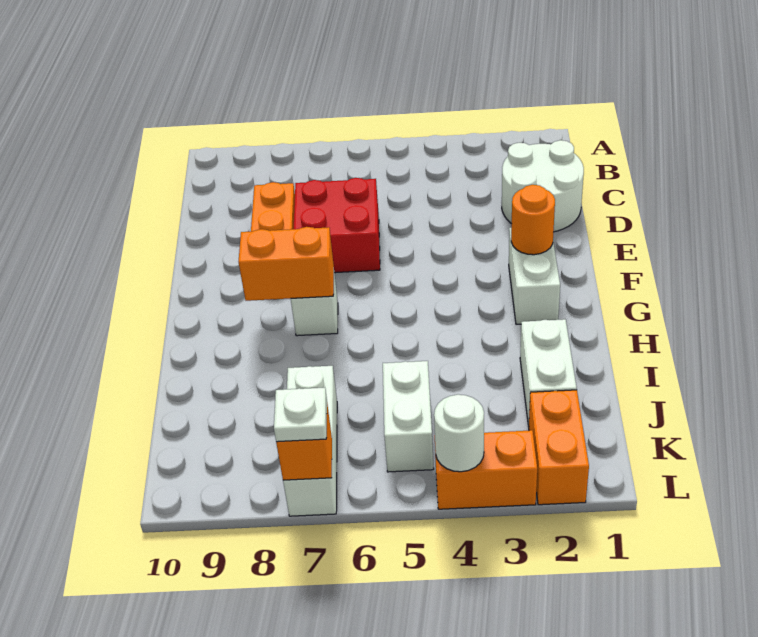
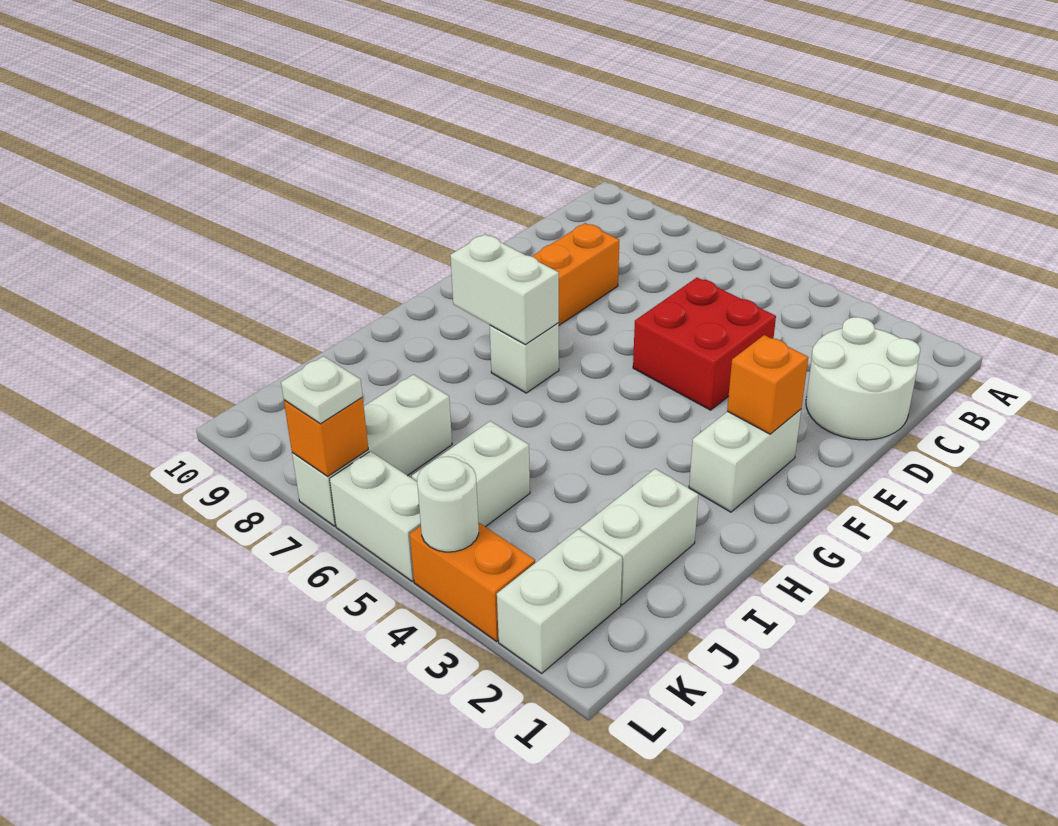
red brick D6:E7 level 1 -> red brick D4:E5 level 1
orange round brick F2 level 2 -> orange brick F2 level 2
orange brick G7:G8 level 2 -> white brick G7:G8 level 2
orange brick K2:L2 level 1 -> white brick K2:L2 level 1
none -> white brick L5:L6 level 1

